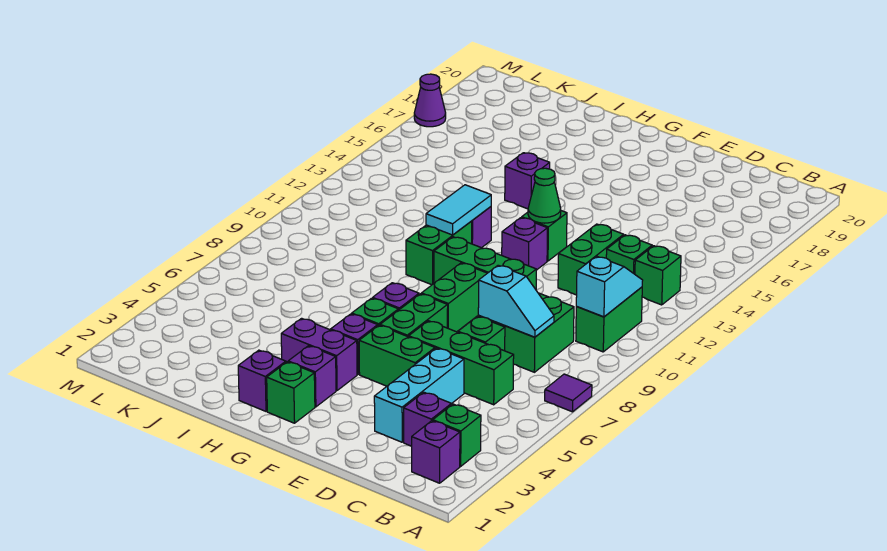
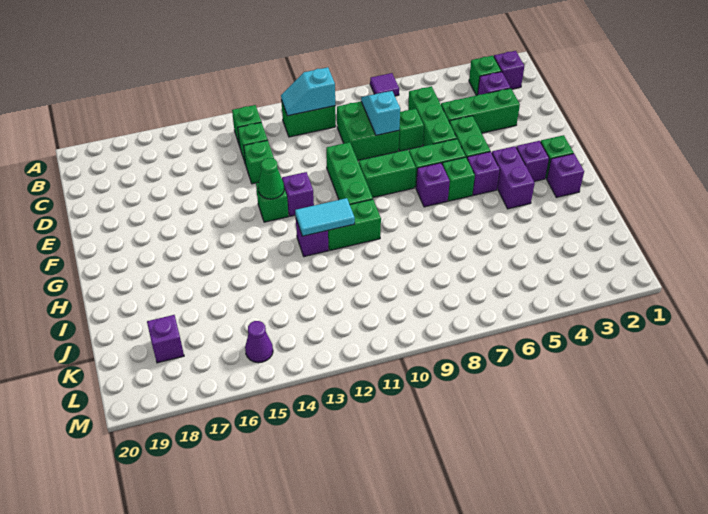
cyan brick D3:D5 level 1 -> green brick D3:D5 level 1
green brick D12:D13 level 1 -> green brick D13 level 1
purple brick H15 level 1 -> purple brick K18 level 1
purple cone M17 level 1 -> purple cone L15 level 1

